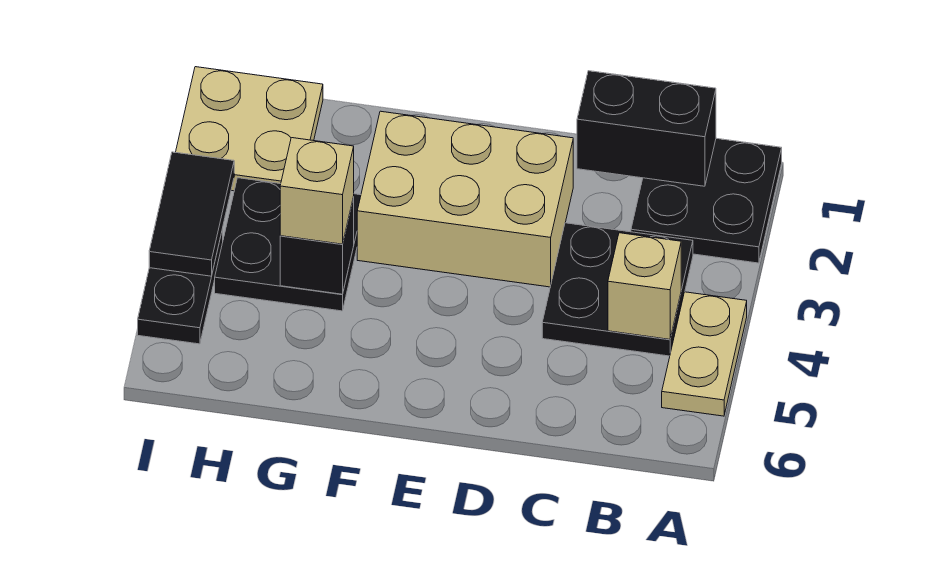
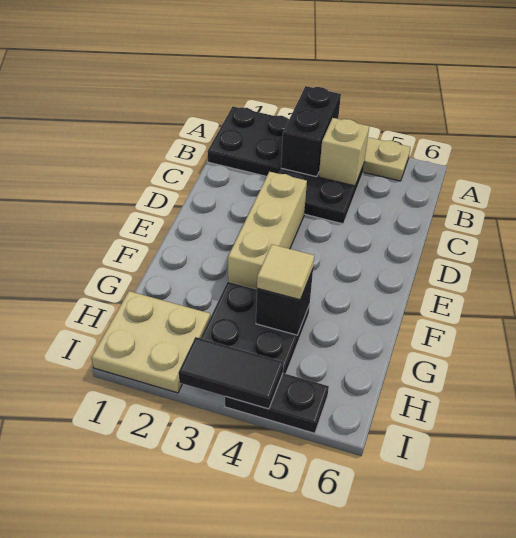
black brick B1:C1 level 2 -> black brick A3:B3 level 2
tan brick D2:F3 level 1 -> tan brick D3:F3 level 1
tan brick G4 level 3 -> tan tile G4 level 3

